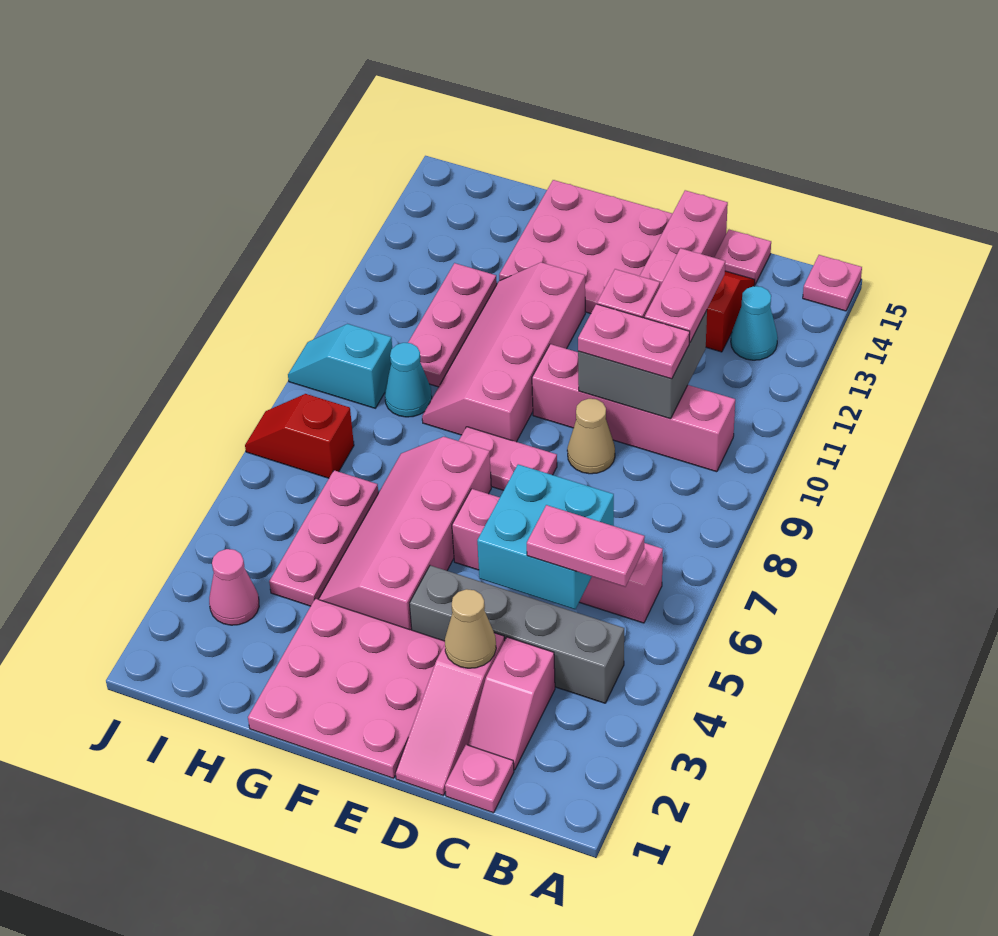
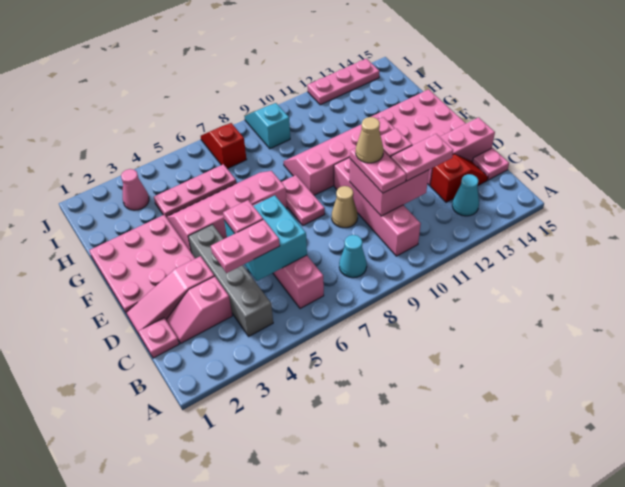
pink plate A15 level 1 -> pink plate D5 level 3
pink plate B5:C5 level 3 -> pink plate C4:C5 level 3
grey brick C10:D11 level 2 -> pink brick C10:D11 level 2
tan cone D3 level 2 -> tan cone D10 level 4
cyan cone H9 level 1 -> cyan cone B8 level 1
pink plate H10:H12 level 1 -> pink plate J12:J14 level 1

